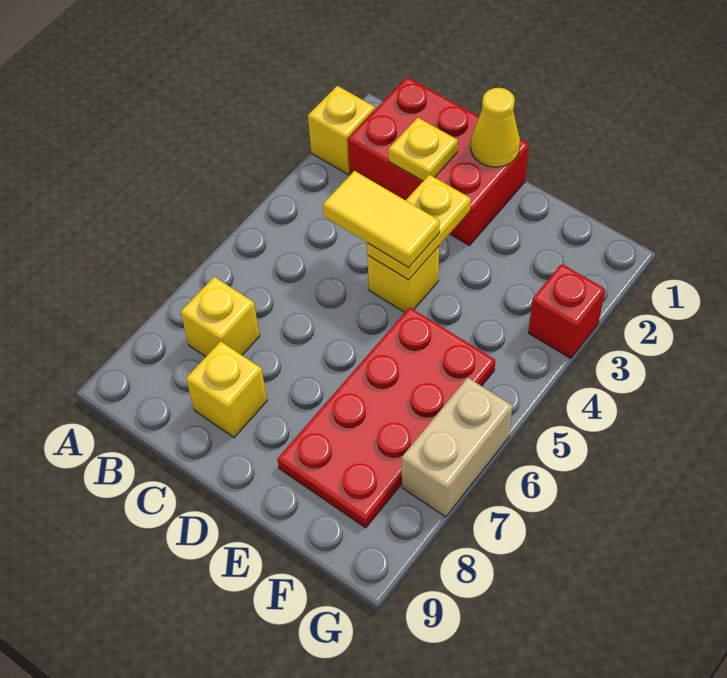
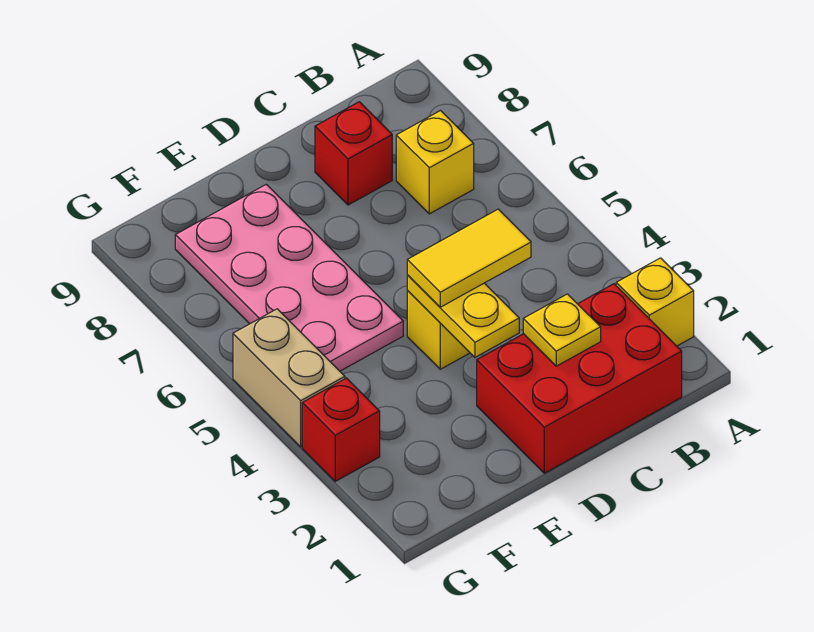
yellow brick C8 level 1 -> red brick C8 level 1
yellow cone D1 level 2 -> none
red plate E5:F8 level 1 -> pink plate E5:F8 level 1
tan brick G6:G7 level 1 -> tan brick G4:G5 level 1

